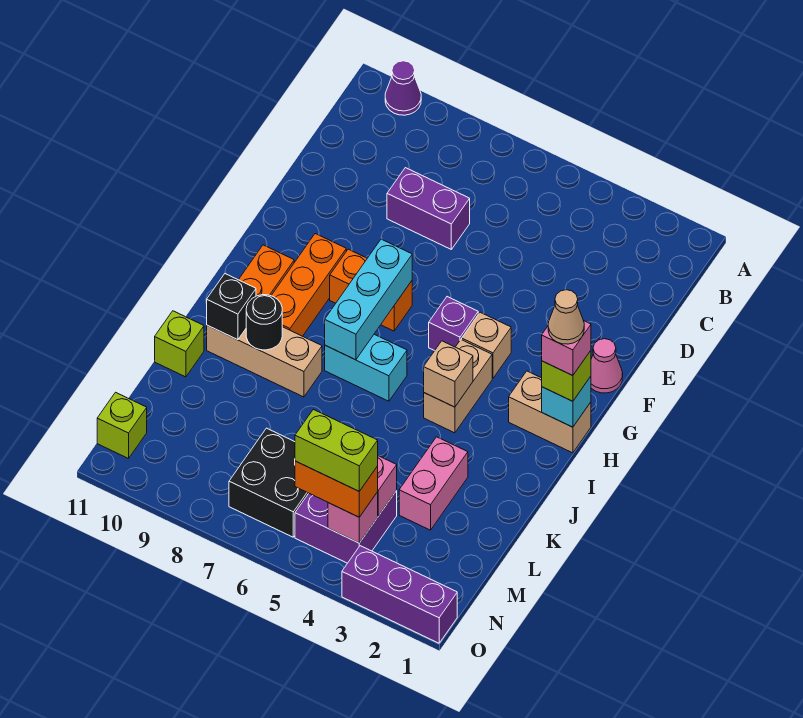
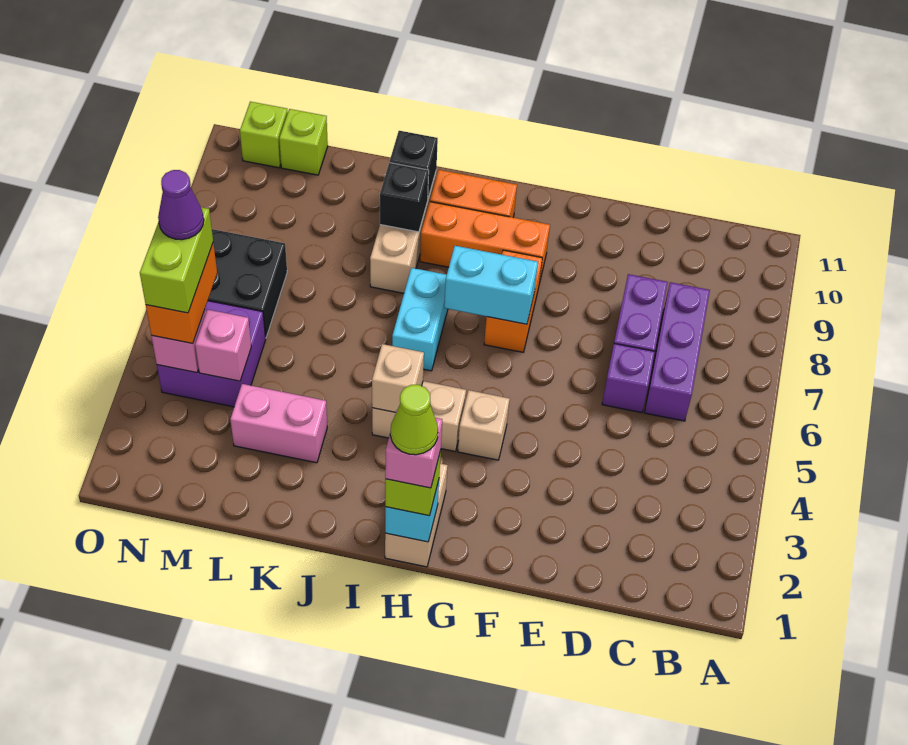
purple cone A10 level 1 -> purple cone N5 level 5
pink cone F1 level 1 -> none
purple brick G5 level 1 -> purple brick D6 level 1
cyan brick G7:I7 level 2 -> cyan brick G7:H7 level 2
tan cone H1 level 5 -> lime cone H1 level 5
black round brick J9 level 2 -> black brick J9 level 2
lime brick K11 level 1 -> lime brick M11 level 1
purple brick O1:O3 level 1 -> purple brick C6:C8 level 1

